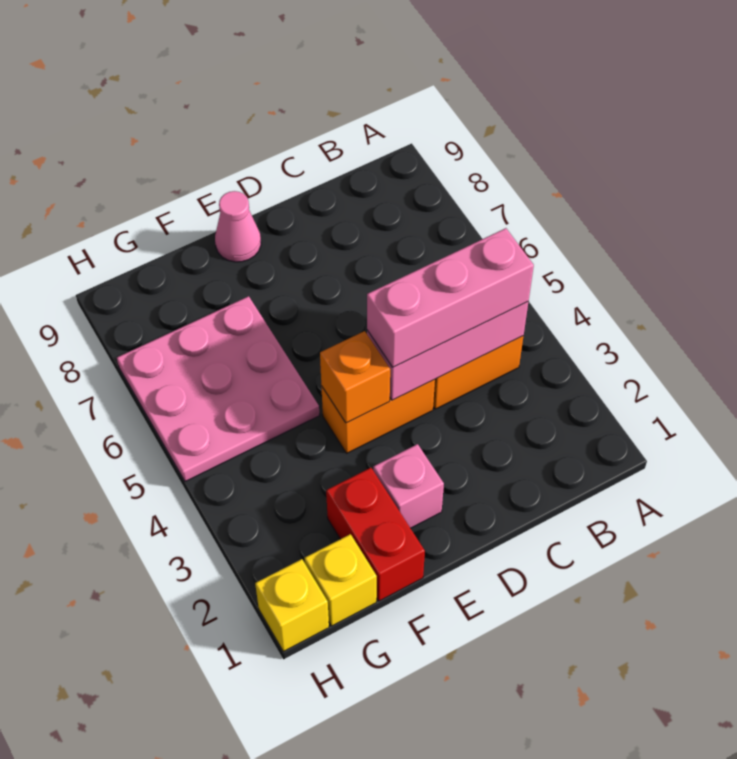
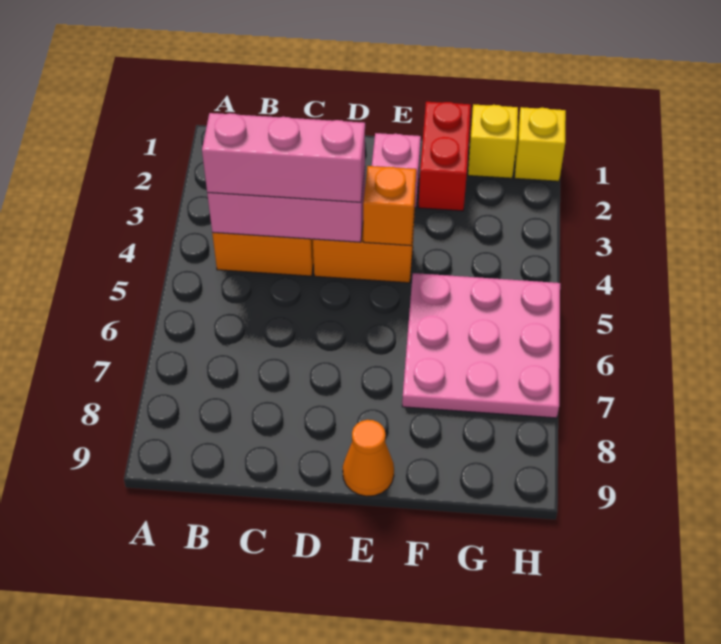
pink cone E9 level 1 -> orange cone E9 level 1

